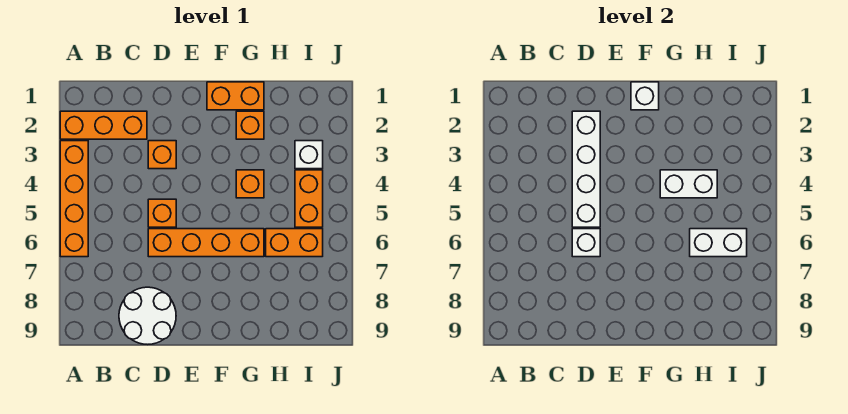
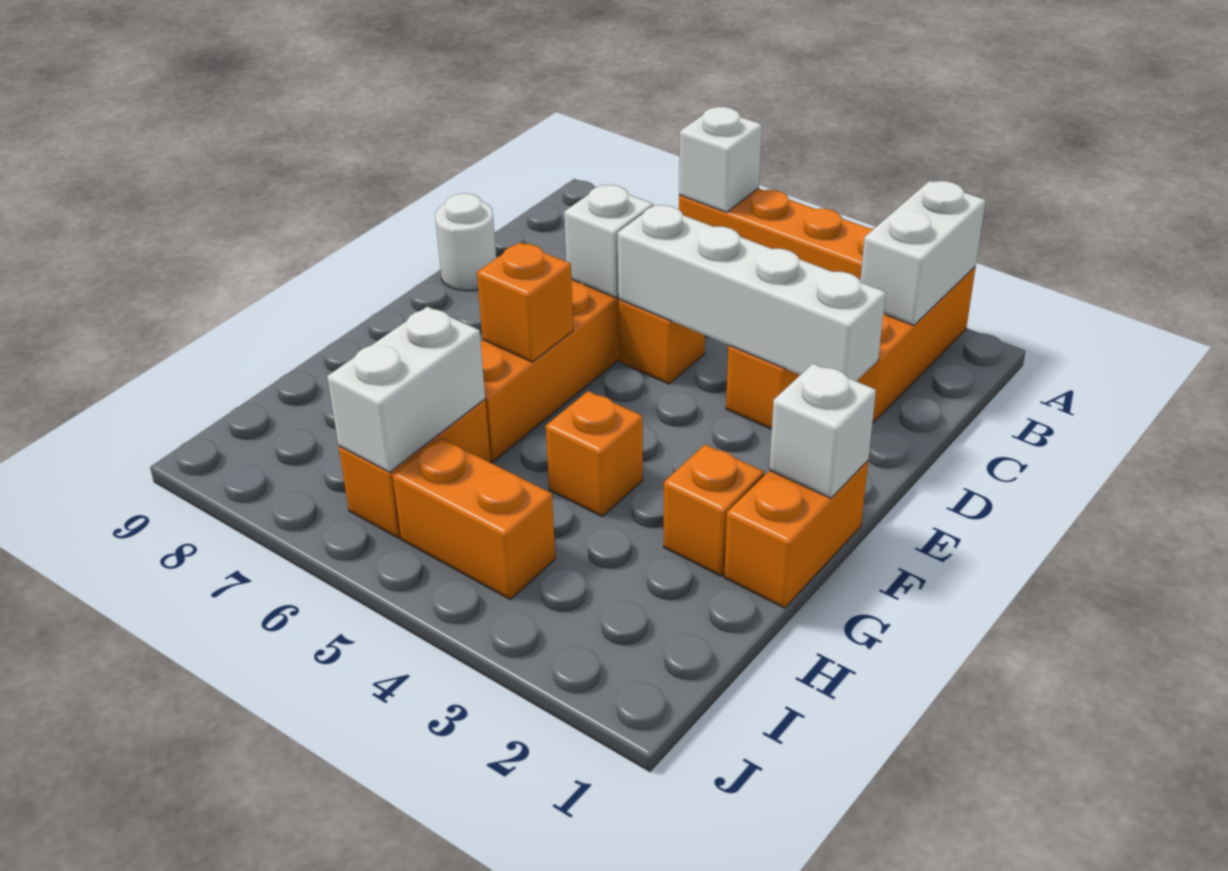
white round brick C8:D9 level 1 -> white round brick D9 level 1
none -> orange brick F6 level 2
white brick G4:H4 level 2 -> white brick A2:B2 level 2
white brick I3 level 1 -> white brick A6 level 2

